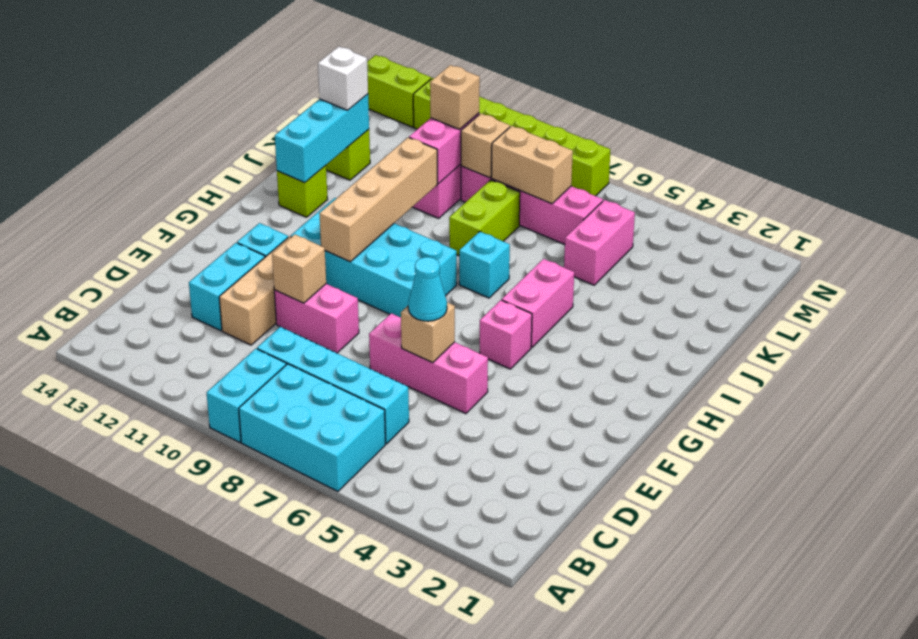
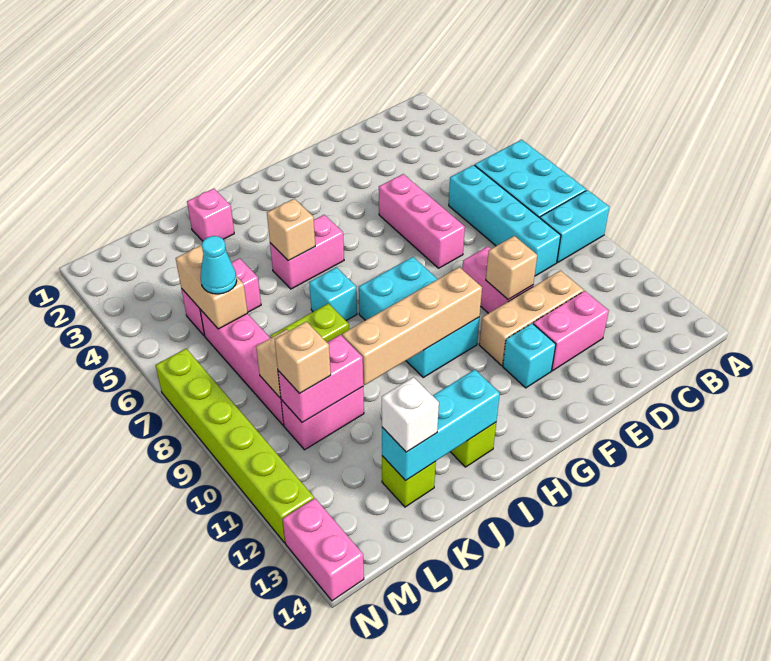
cyan brick D12:E12 level 1 -> pink brick D12:E12 level 1
tan brick E6 level 2 -> tan brick I5 level 2
cyan cone E6 level 3 -> cyan cone L6 level 3
pink brick G5 level 1 -> pink brick J2 level 1
cyan brick G8:H11 level 1 -> cyan brick G8:H10 level 1
tan brick L7:L8 level 2 -> tan brick L5:L6 level 2
lime brick N13:N14 level 1 -> pink brick N13:N14 level 1

